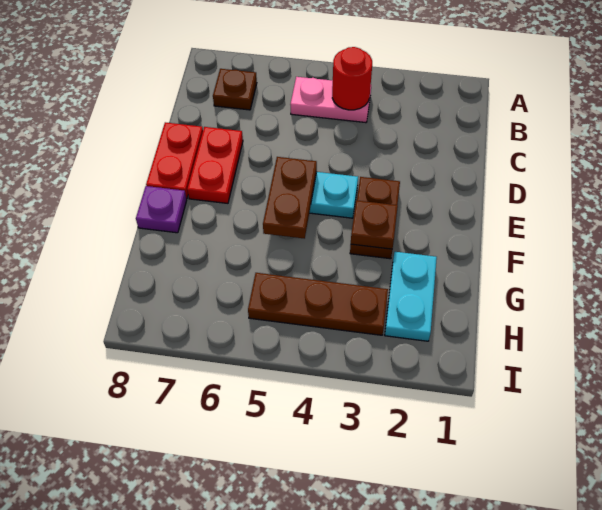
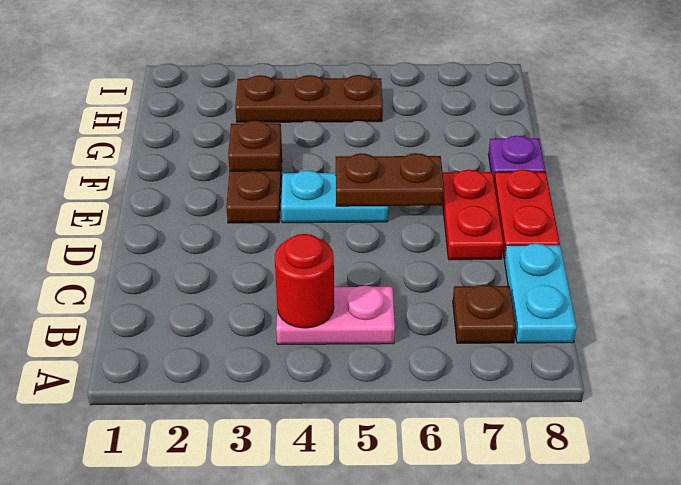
brown plate E5:F5 level 2 -> brown plate E5:E6 level 2
cyan plate G2:H2 level 1 -> cyan plate B8:C8 level 1

